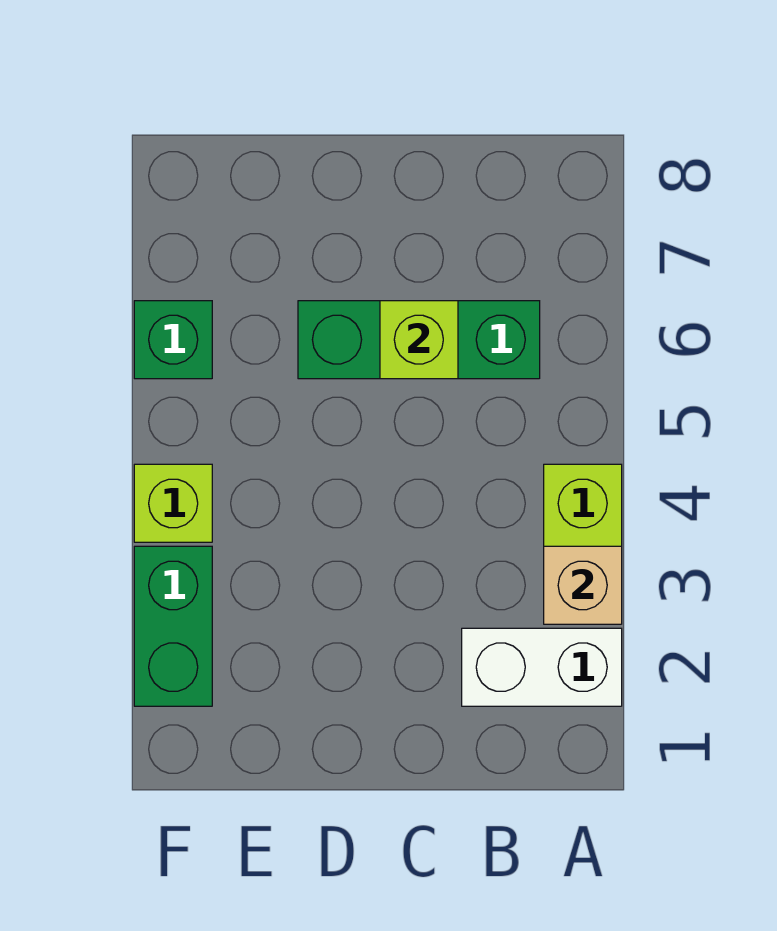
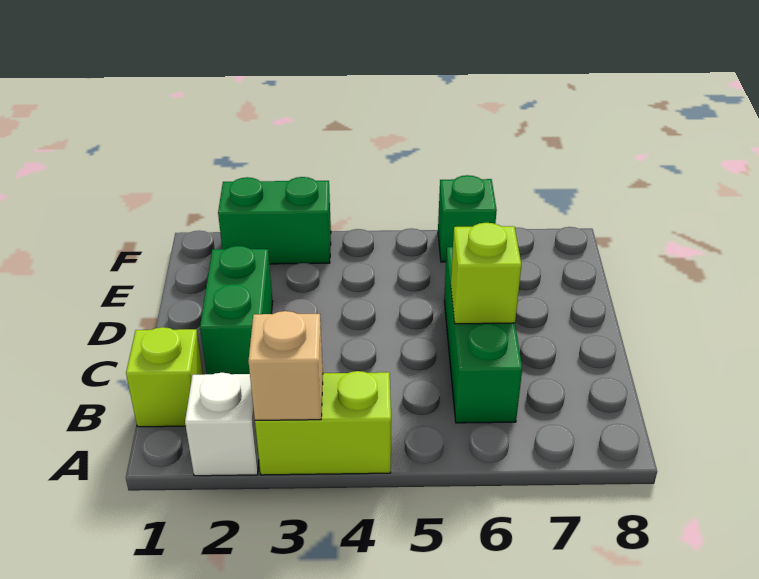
white brick A2:B2 level 1 -> white brick A2 level 1
none -> green brick C2:D2 level 1
lime brick F4 level 1 -> lime brick B1 level 1

